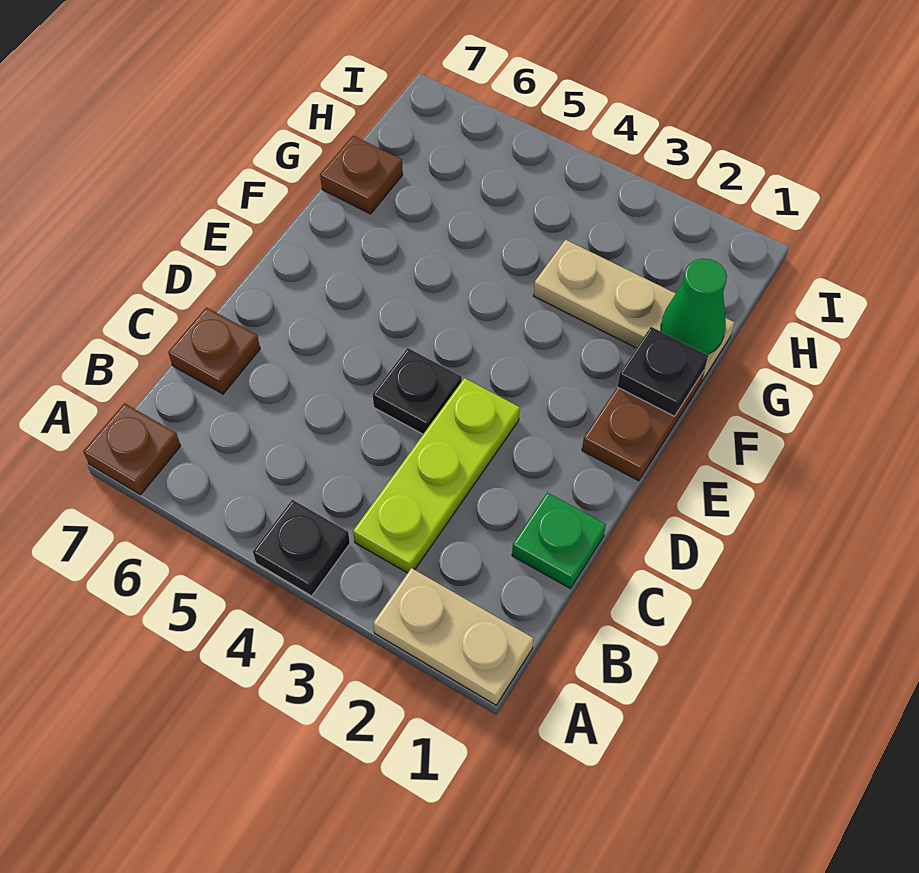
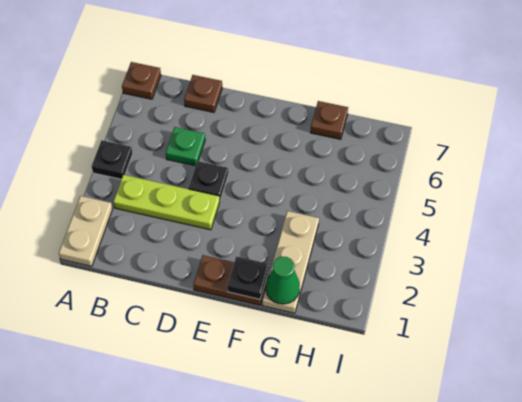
green plate C1 level 1 -> green plate C5 level 1

